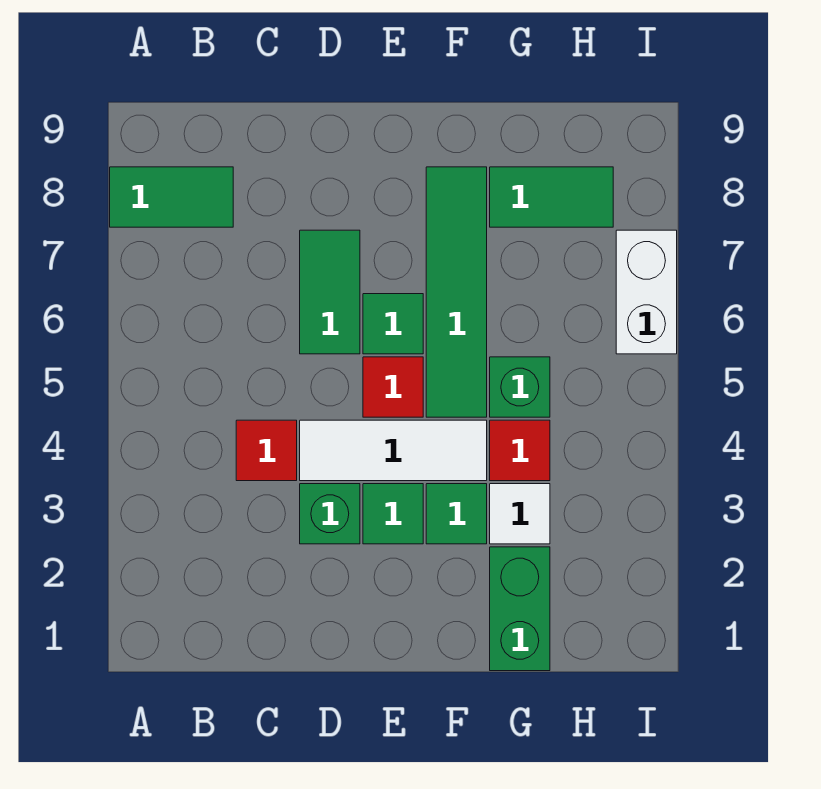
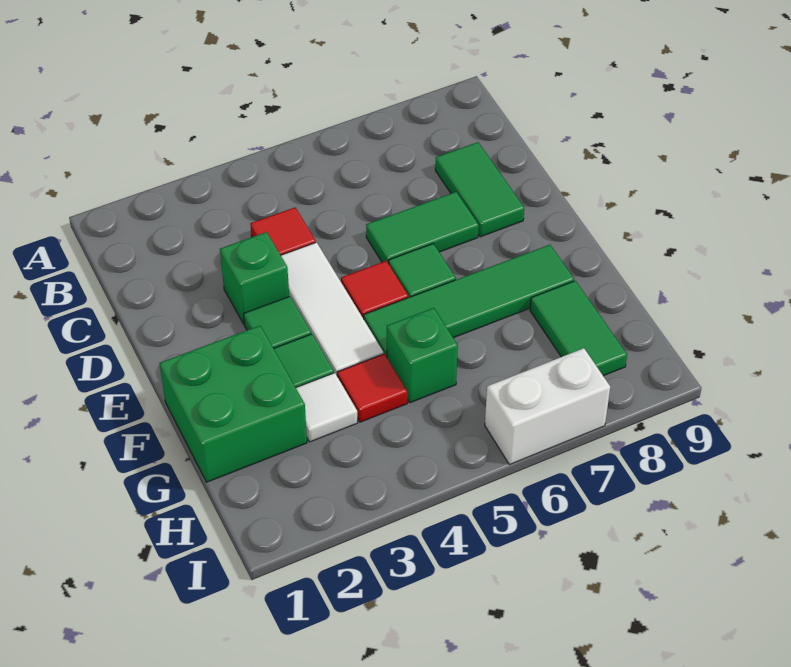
green tile A8:B8 level 1 -> green tile C8:D8 level 1
green brick G1:G2 level 1 -> green brick F1:G2 level 1

